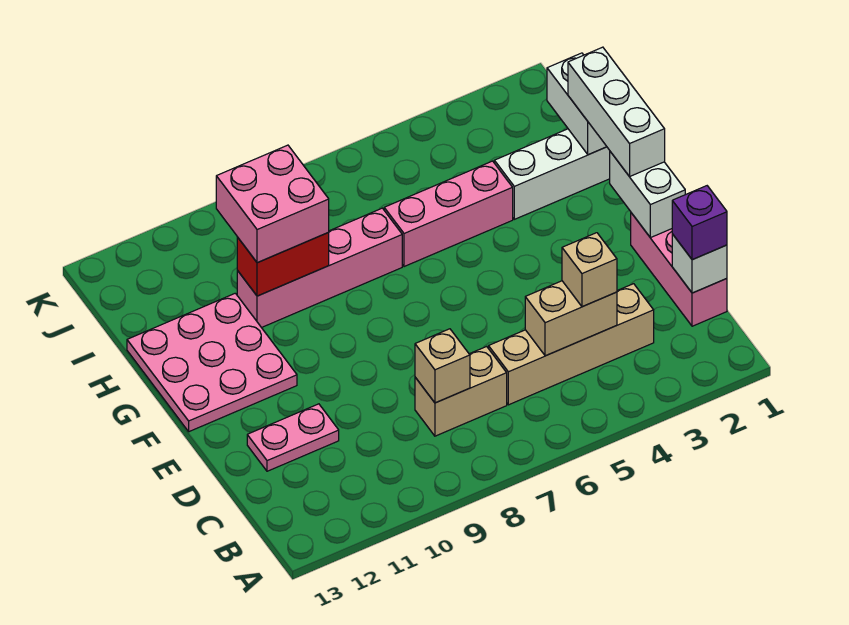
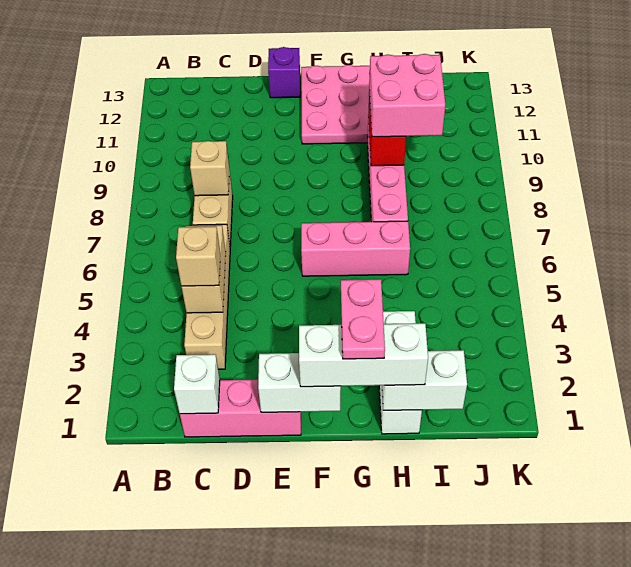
purple brick C1 level 3 -> purple brick E13 level 1
pink plate D11:D12 level 1 -> pink plate G1:G2 level 4
pink brick H4:H6 level 1 -> pink brick F6:H6 level 1

